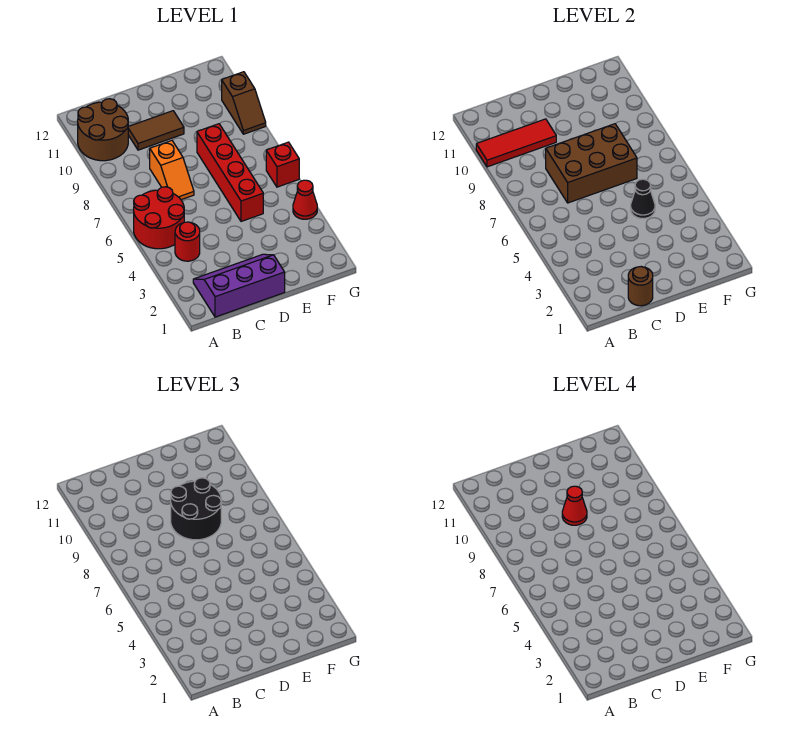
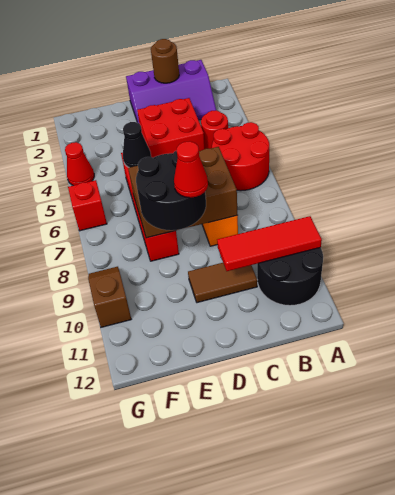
brown round brick A10:B11 level 1 -> black round brick A10:B11 level 1
none -> red brick C3:D4 level 1

